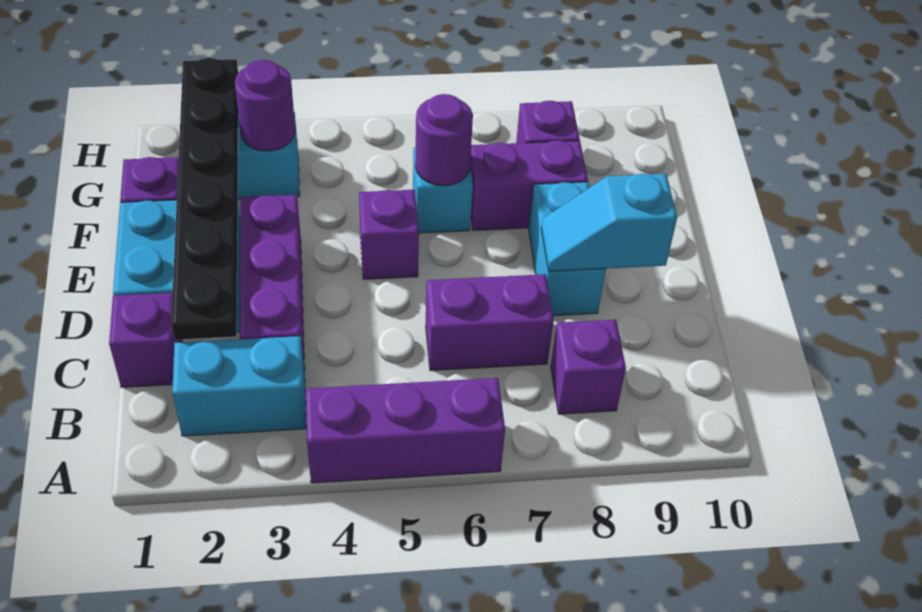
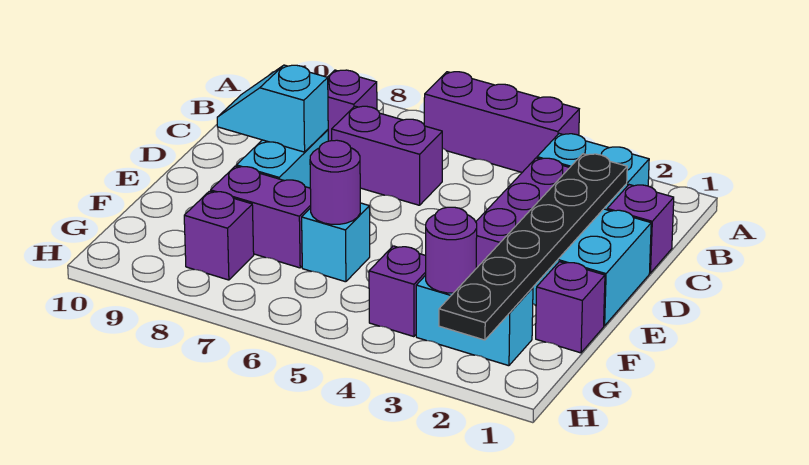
cyan slope D8:D9 level 2 top 9 -> cyan slope D8:D9 level 2 top 8
purple brick E5 level 1 -> purple brick G4 level 1

